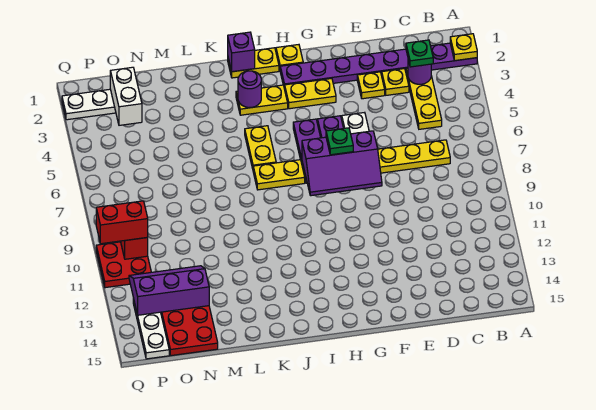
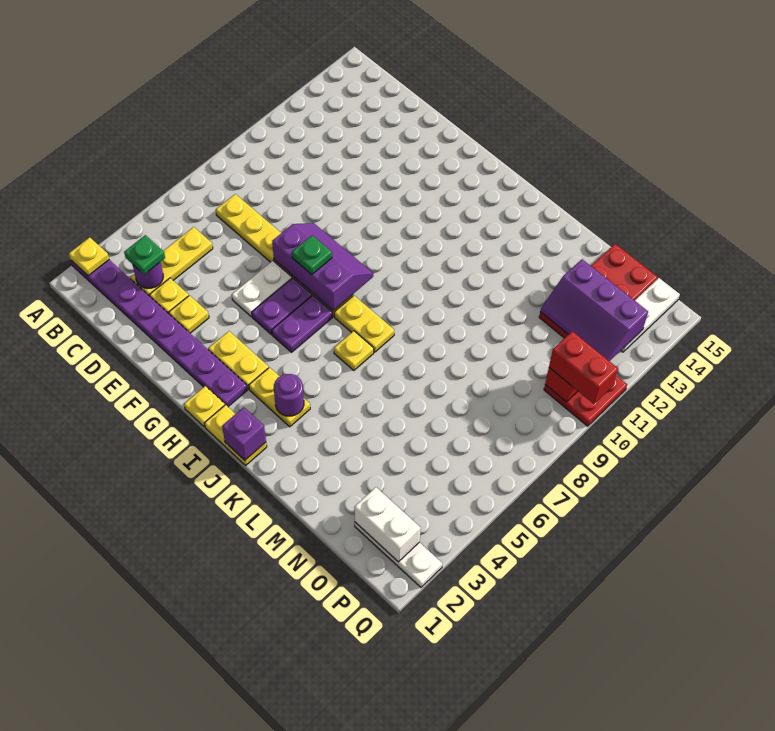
yellow plate J5:J6 level 1 -> yellow plate J6 level 1
white brick O2:O3 level 2 -> white brick O2:P2 level 2

